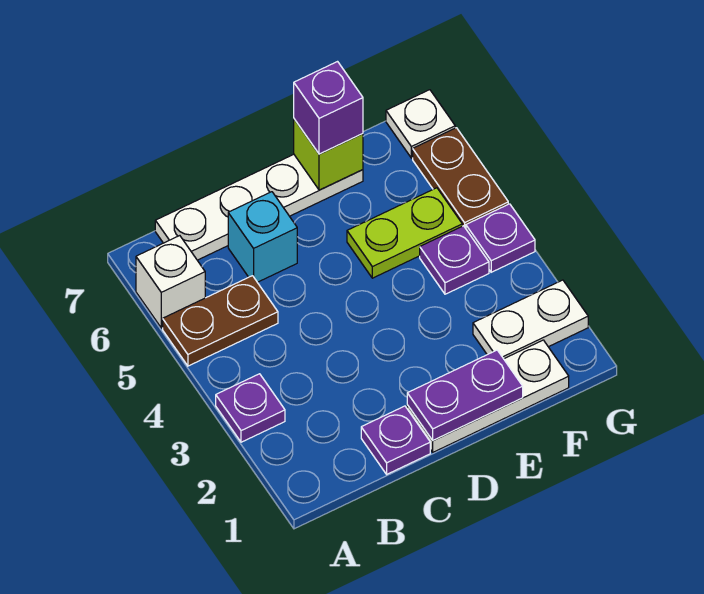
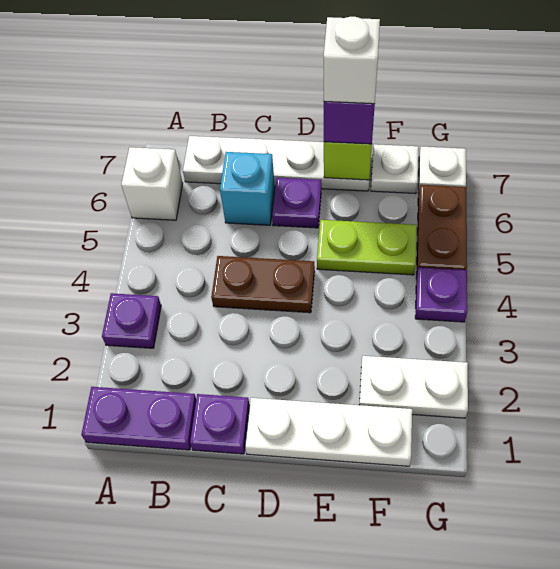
brown plate A5:B5 level 1 -> brown plate C4:D4 level 1
purple plate D1:E1 level 2 -> purple plate A1:B1 level 1
none -> white brick E7 level 4
purple plate F4 level 1 -> purple plate D6 level 1
none -> white plate F7 level 1

